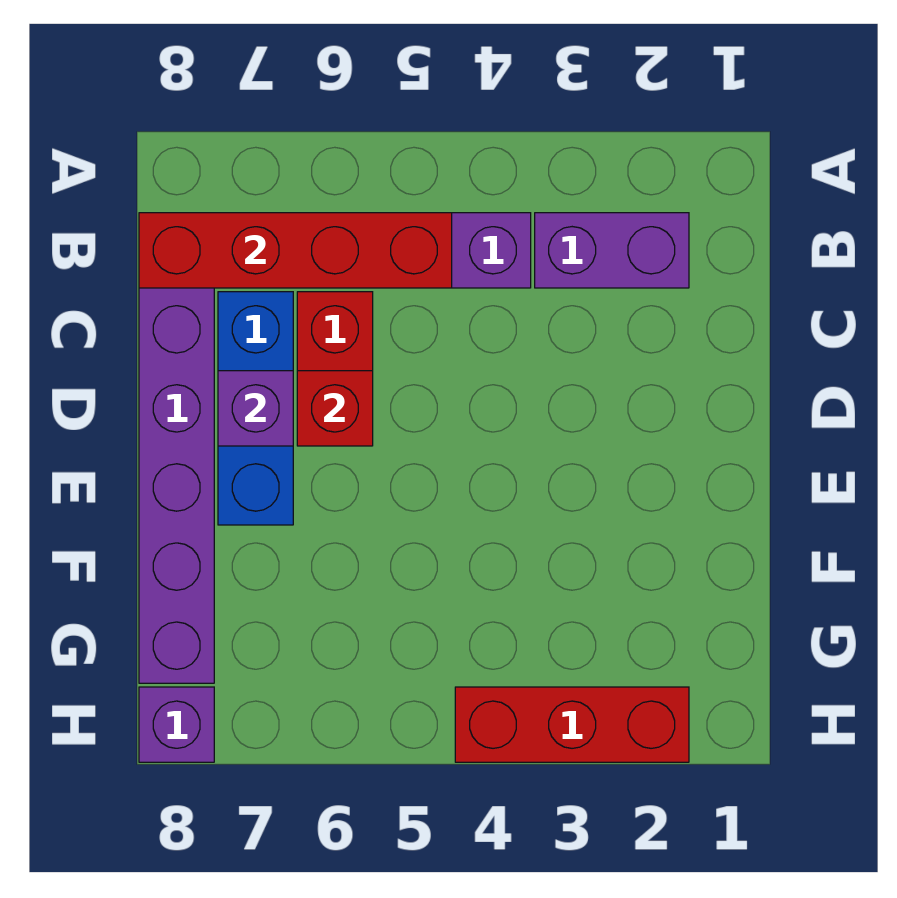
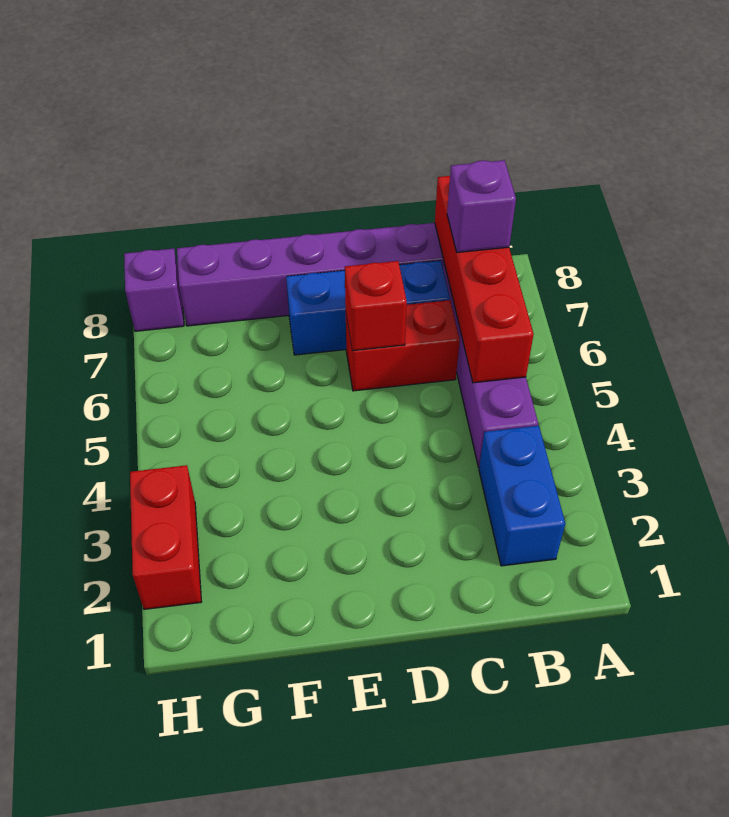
purple brick B2:B3 level 1 -> blue brick B2:B3 level 1
purple brick D7 level 2 -> purple brick B7 level 3
red brick H2:H4 level 1 -> red brick H2:H3 level 1

